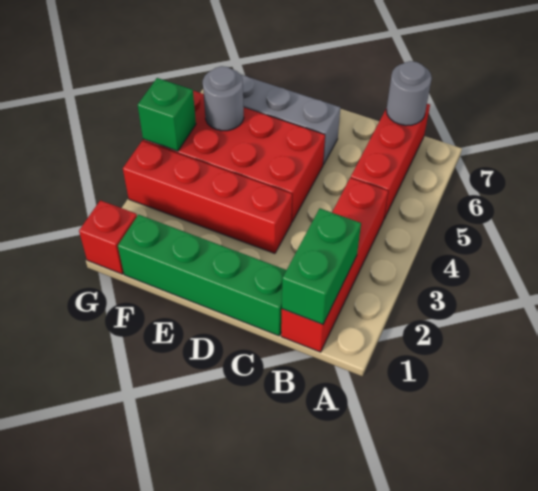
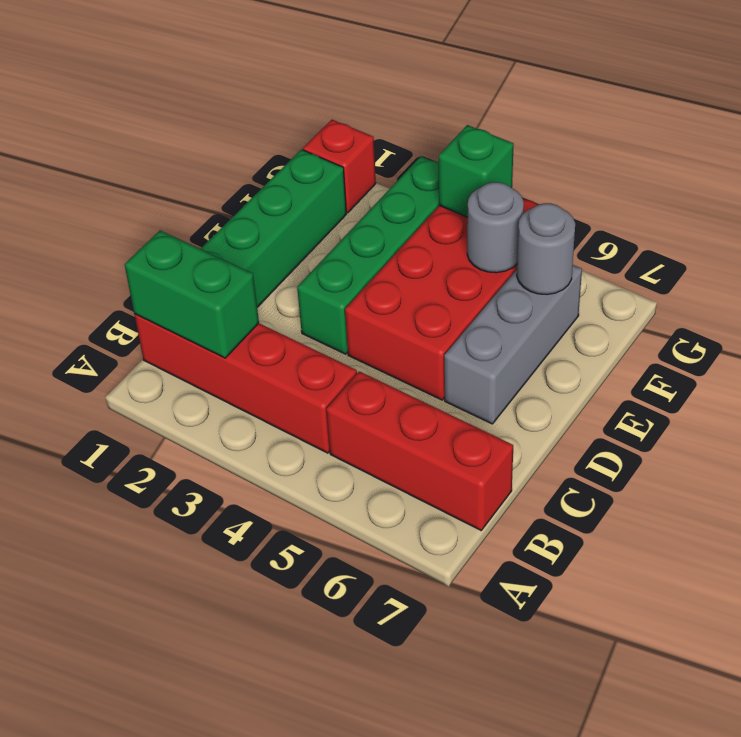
grey round brick B7 level 2 -> grey round brick F6 level 2
red brick D3:G3 level 1 -> green brick D3:G3 level 1

